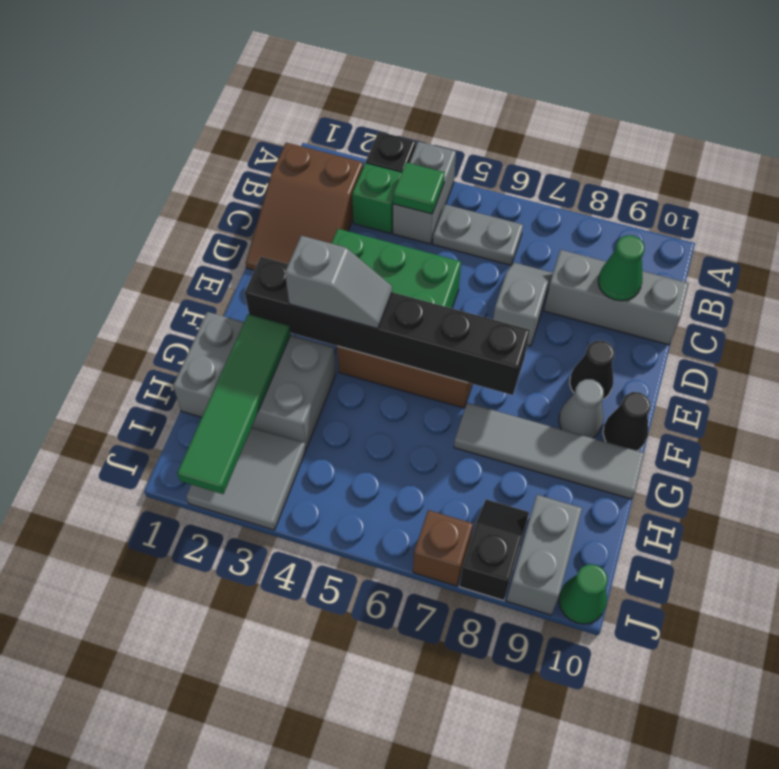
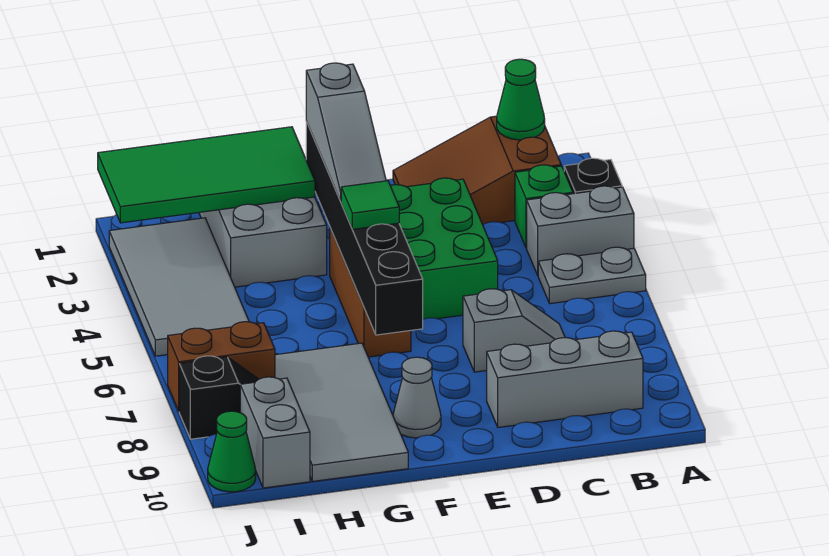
green tile B4 level 2 -> green tile F5 level 3
grey plate B5:B6 level 1 -> grey plate A5:B5 level 1
grey brick C8:C10 level 1 -> grey brick B9:D9 level 1
green cone C9 level 2 -> green cone B1 level 2
black cone E9 level 1 -> none
grey slope F3:F4 level 3 top 3 -> grey slope F2:F4 level 3 top 2
black cone F10 level 1 -> none
green tile G2:J2 level 2 -> green tile G1:J2 level 2
grey tile G7:G10 level 1 -> grey tile G7:H10 level 1
grey tile I2:J3 level 1 -> grey tile I2:J5 level 1
grey brick I9:J9 level 1 -> grey brick I9:I10 level 1
brown brick J7 level 1 -> brown brick I7:J7 level 1

